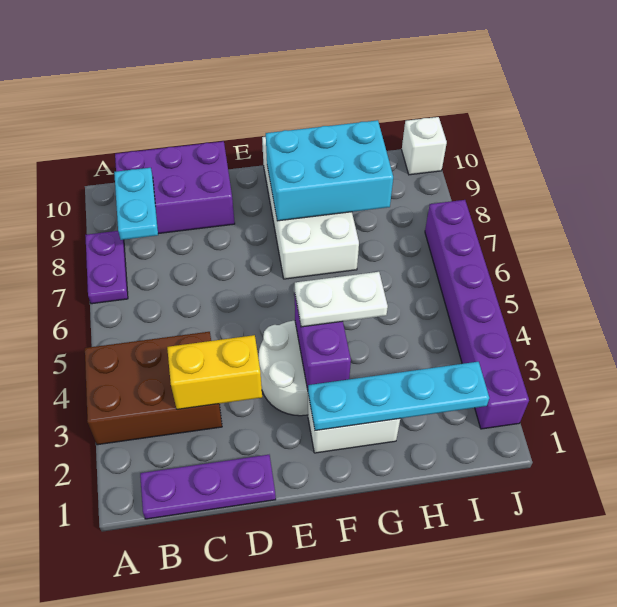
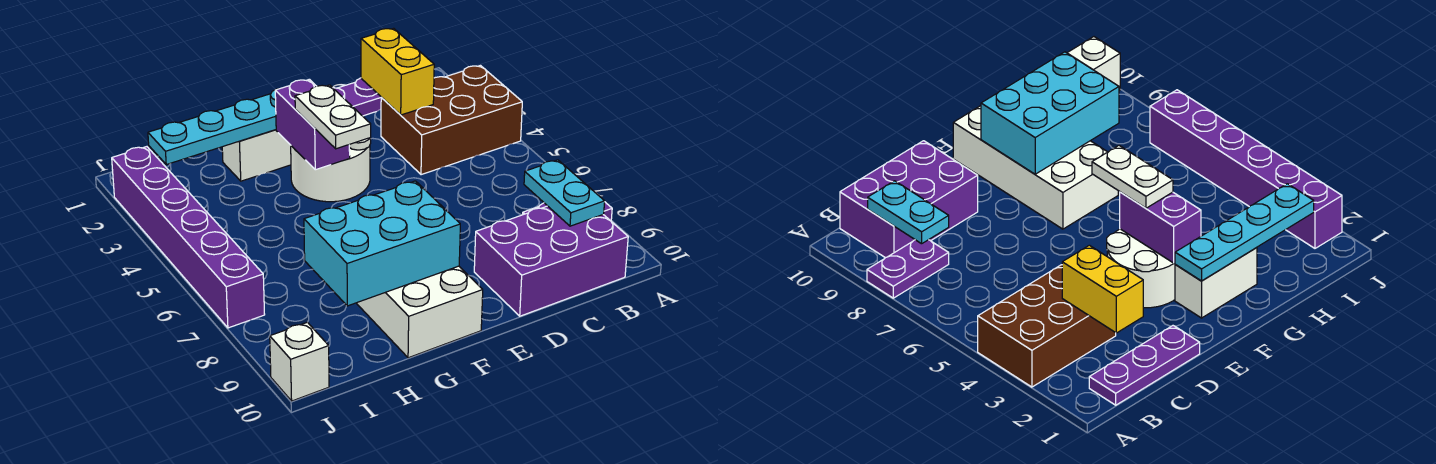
purple plate A7:A8 level 1 -> purple plate A8:B8 level 1
yellow brick C3:D3 level 2 -> yellow brick C2:C3 level 2
white plate F4:G4 level 3 -> white plate F4:F5 level 3

